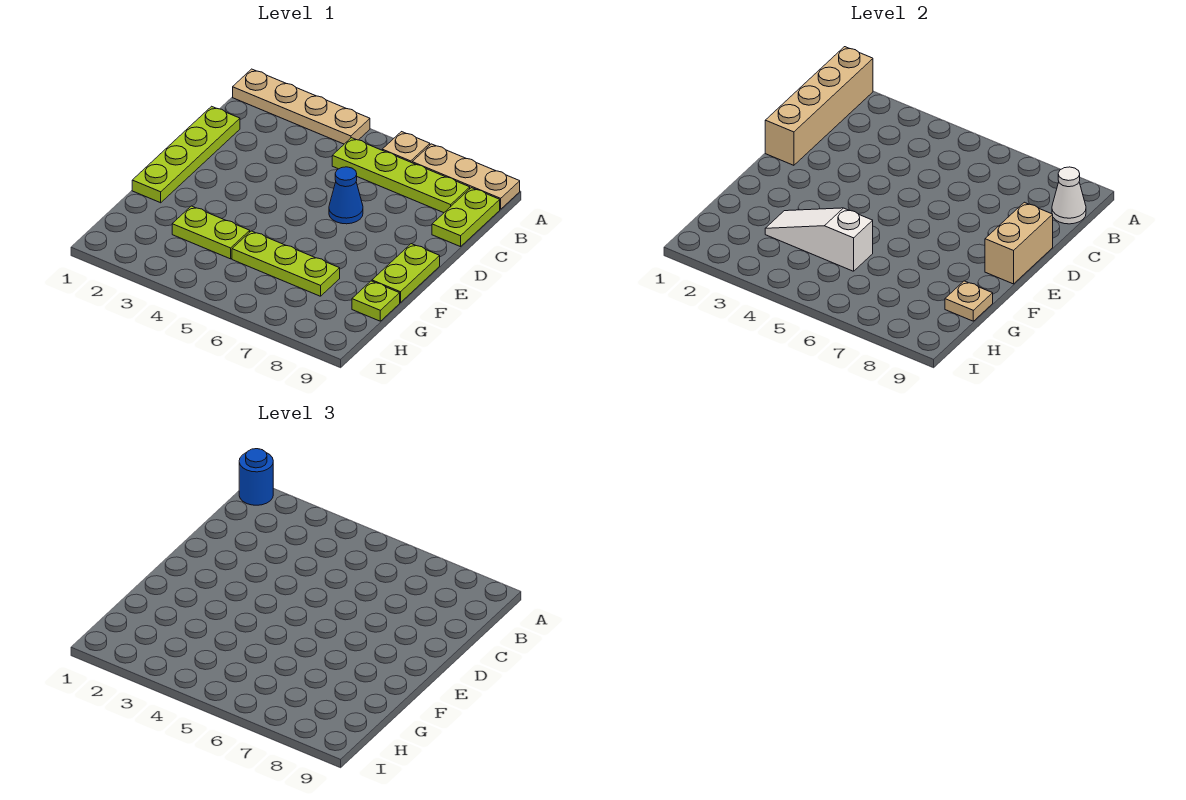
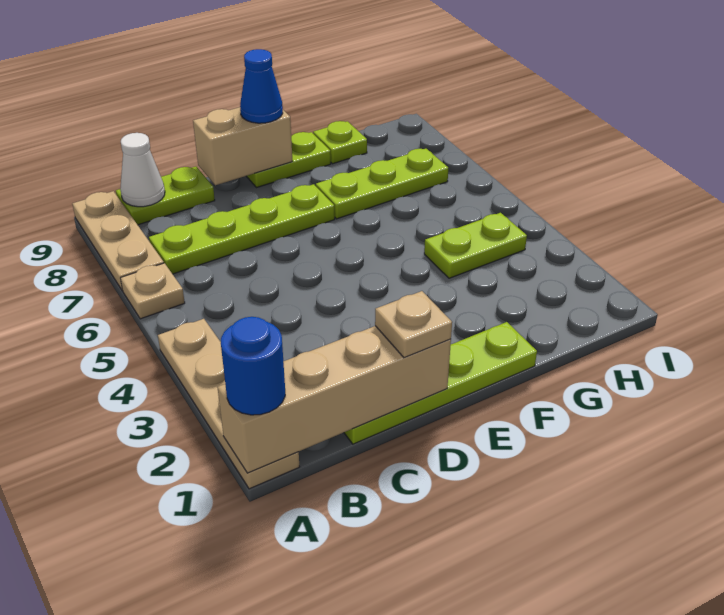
lime plate B5:B8 level 1 -> lime plate B7:E7 level 1
blue cone D6 level 1 -> blue cone E9 level 3
lime plate G3:G4 level 1 -> lime plate G4:H4 level 1
white slope G3:G5 level 2 top 5 -> none
lime plate G5:G7 level 1 -> lime plate F7:H7 level 1
tan plate G9 level 2 -> tan plate D1 level 3

